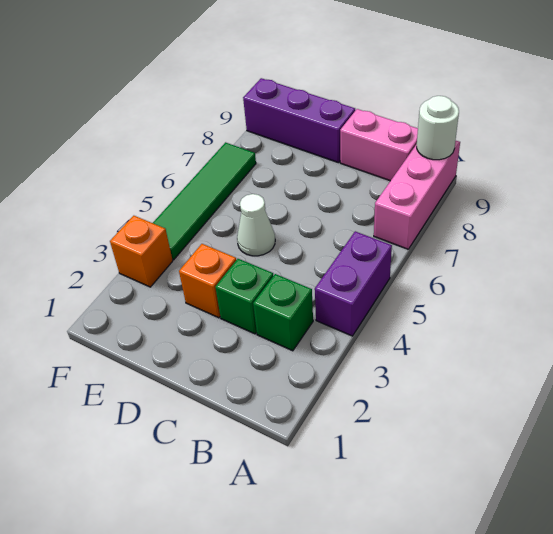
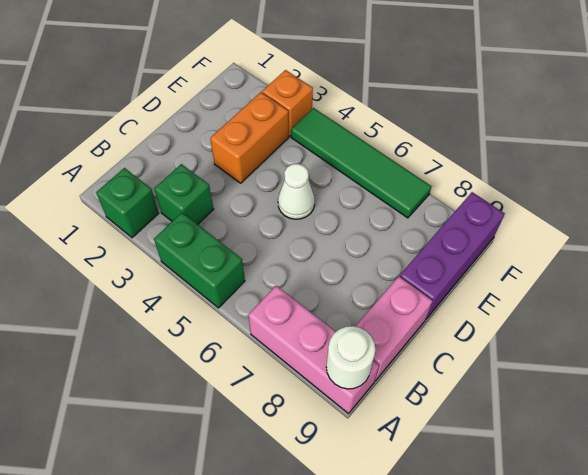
purple brick A4:A5 level 1 -> green brick A4:A5 level 1
green brick C3 level 1 -> green brick A2 level 1
orange brick D3 level 1 -> orange brick D3:E3 level 1

